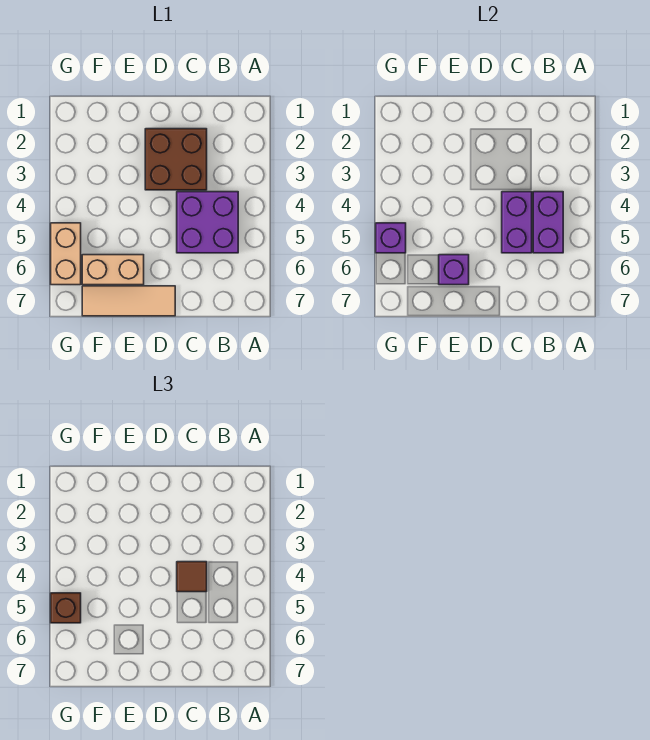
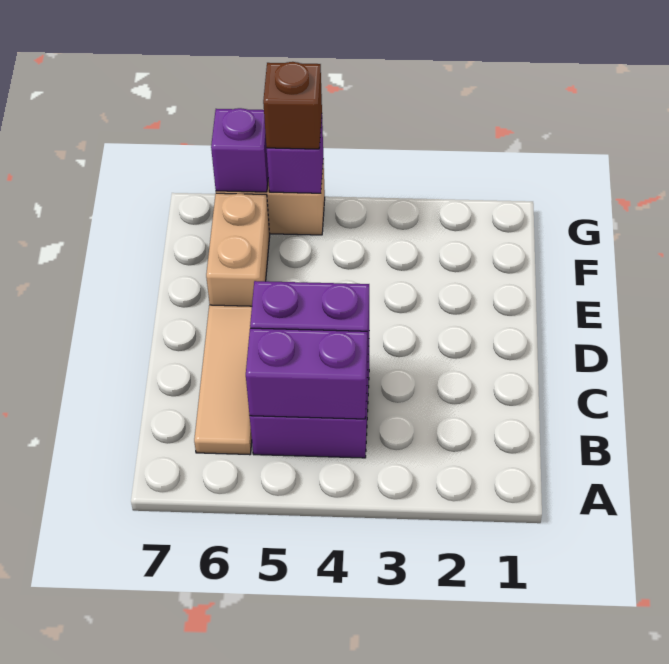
brown brick C2:D3 level 1 -> none
brown tile C4 level 3 -> none
tan tile D7:F7 level 1 -> tan tile B6:D6 level 1
purple brick E6 level 2 -> purple brick G6 level 2

